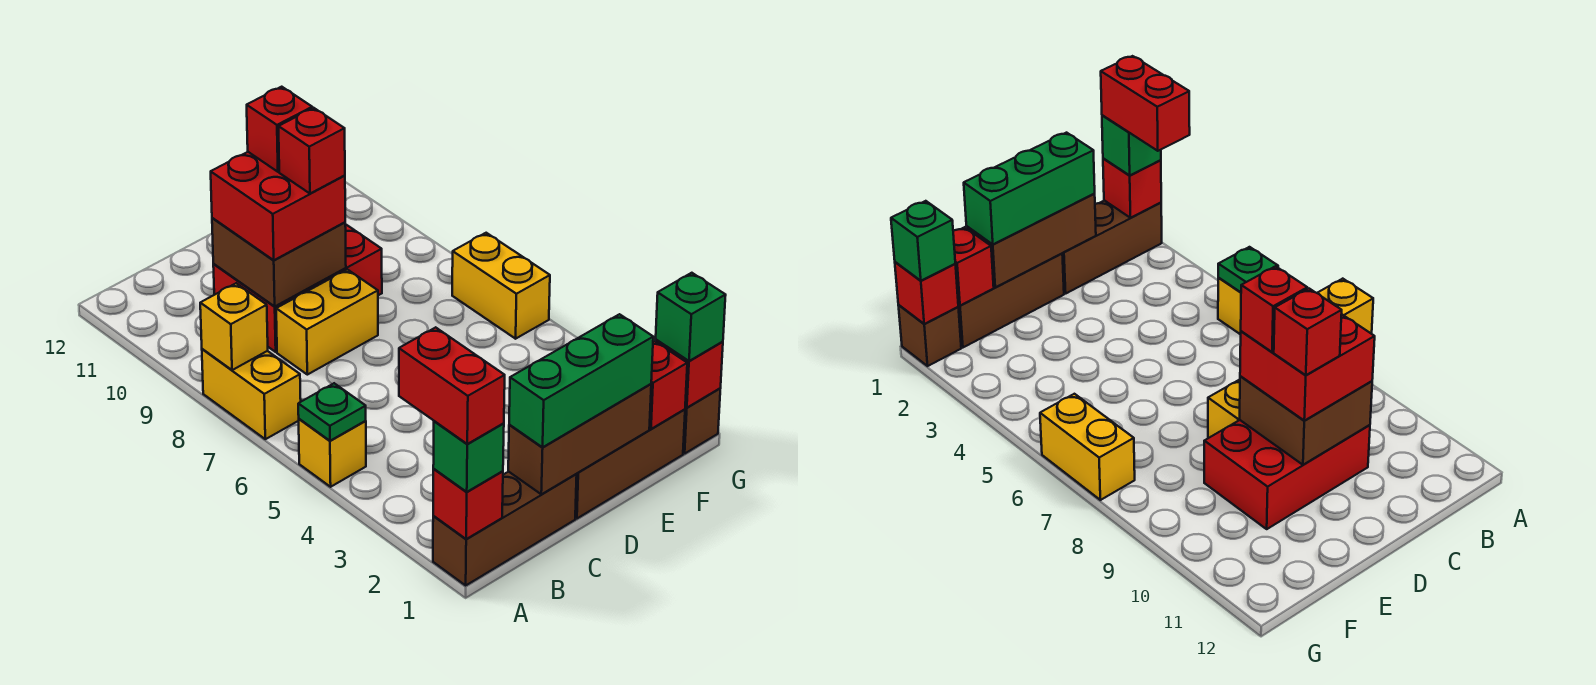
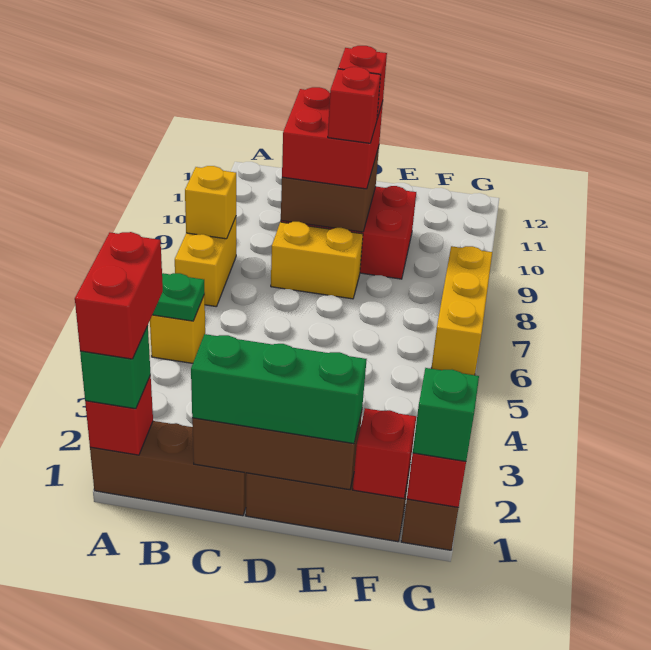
yellow brick G6:G7 level 1 -> yellow brick G6:G8 level 1

